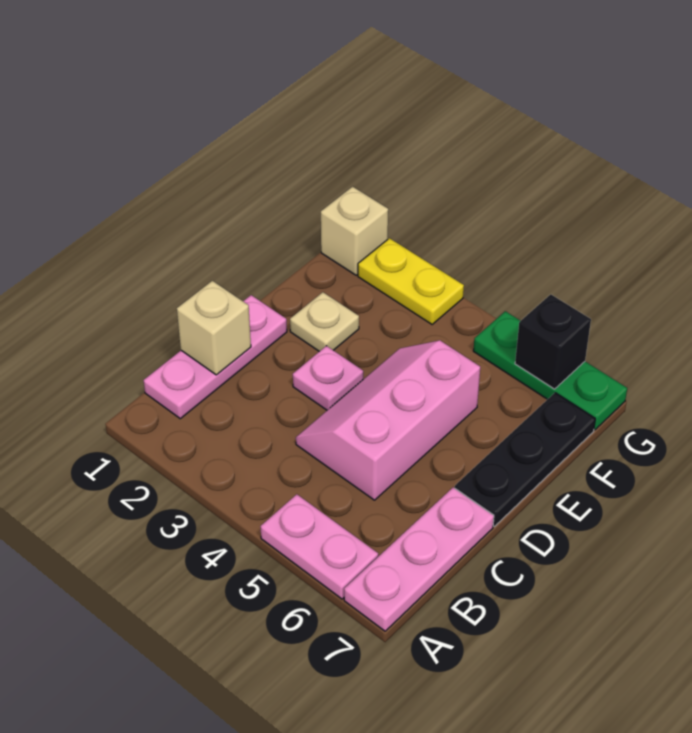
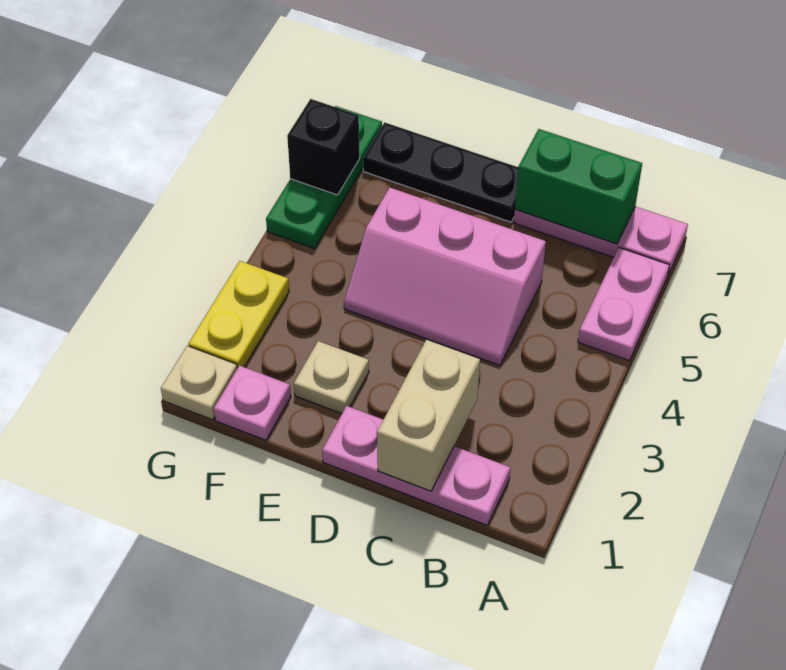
none -> green brick B7:C7 level 2
tan brick C1 level 2 -> tan brick C1:C2 level 2
pink plate D3 level 1 -> pink plate F1 level 1
tan brick G1 level 1 -> tan plate G1 level 1

